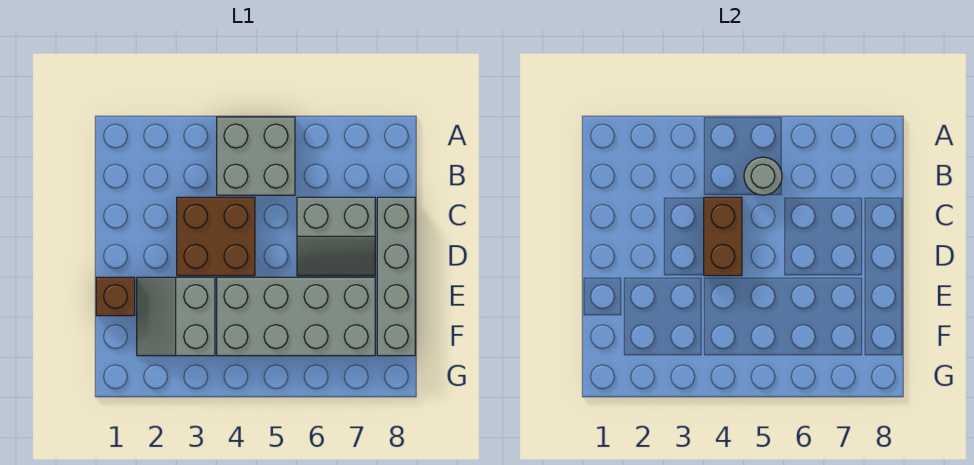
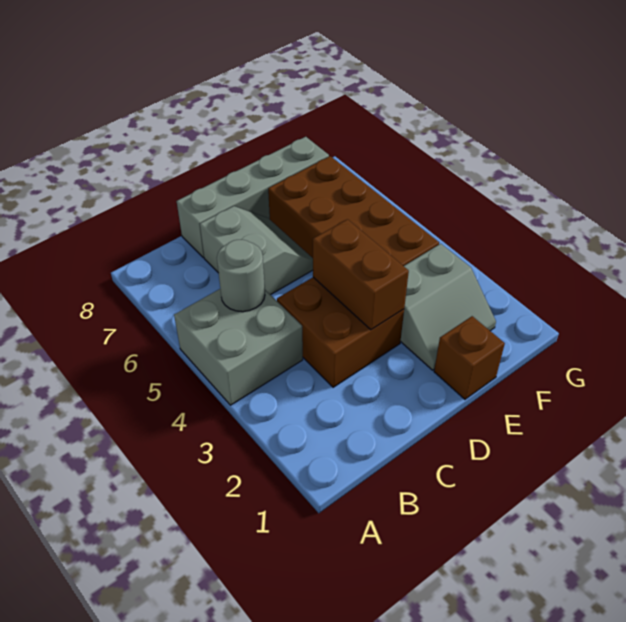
brown brick C4:D4 level 2 -> brown brick D3:D4 level 2
grey brick E4:F7 level 1 -> brown brick E4:F7 level 1

